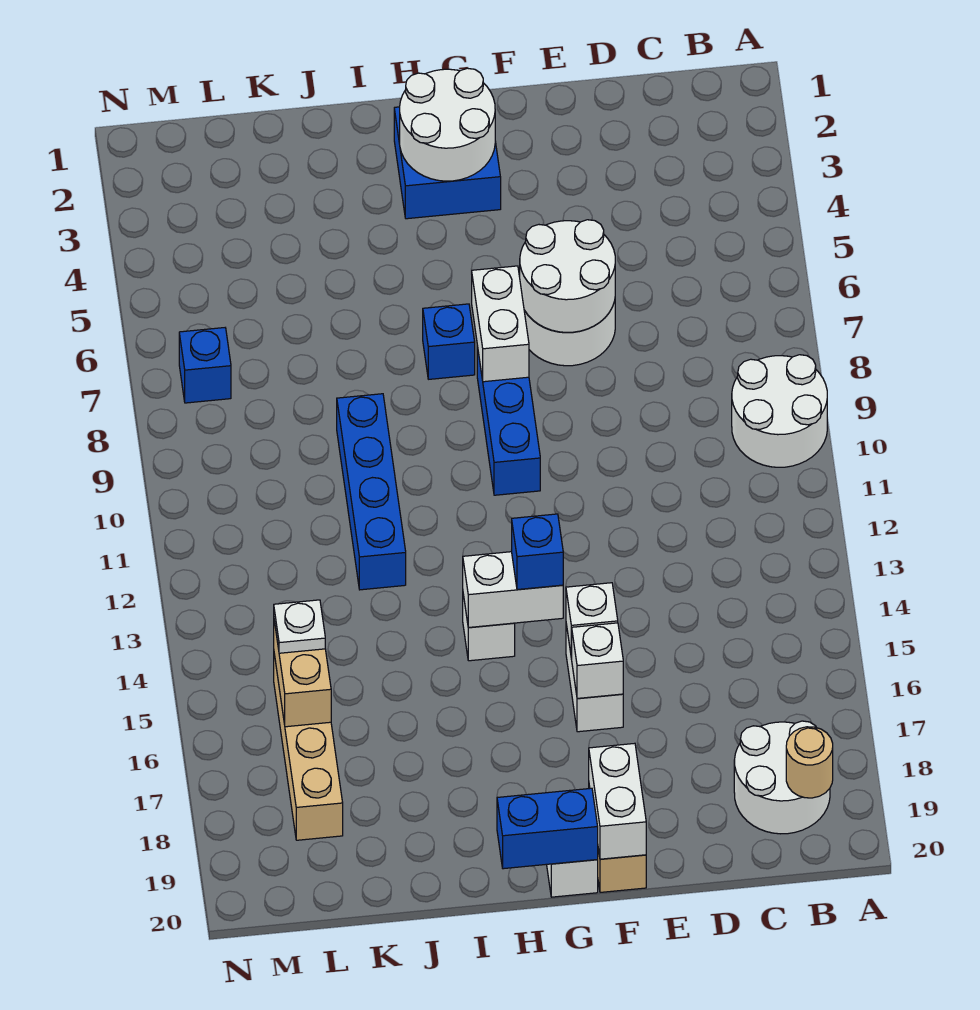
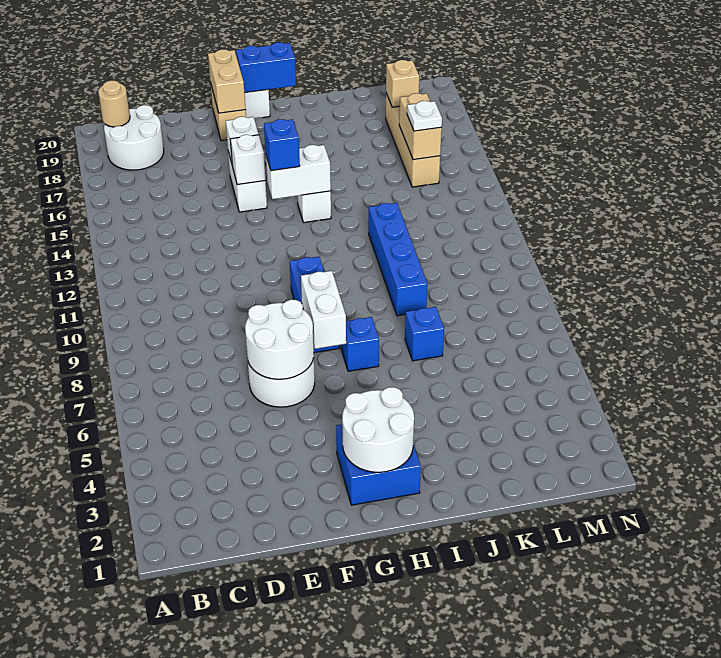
white round brick A9:B10 level 1 -> none
white brick F19:F20 level 2 -> tan brick F19:F20 level 2
none -> tan brick L18 level 2
blue brick M7 level 1 -> blue brick J7 level 1

